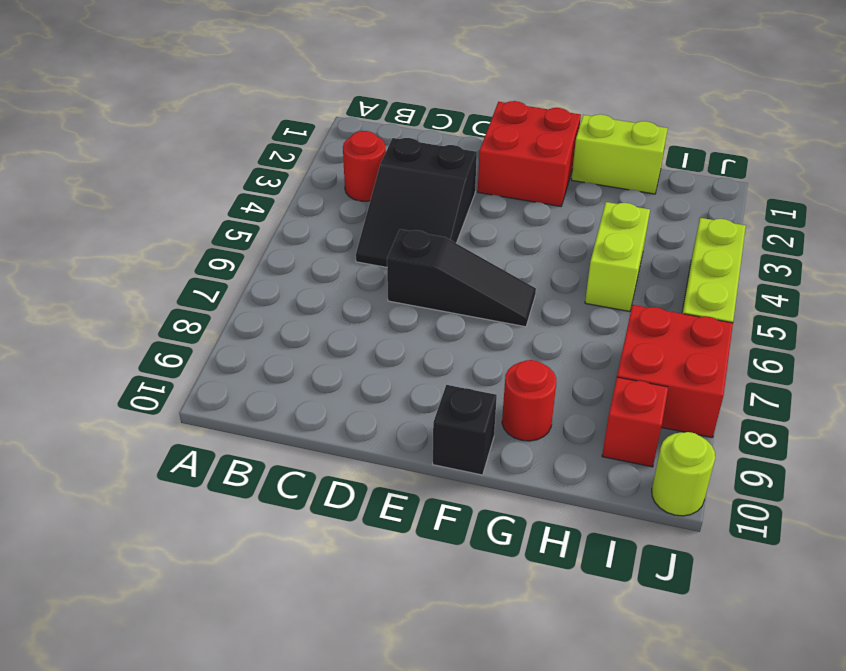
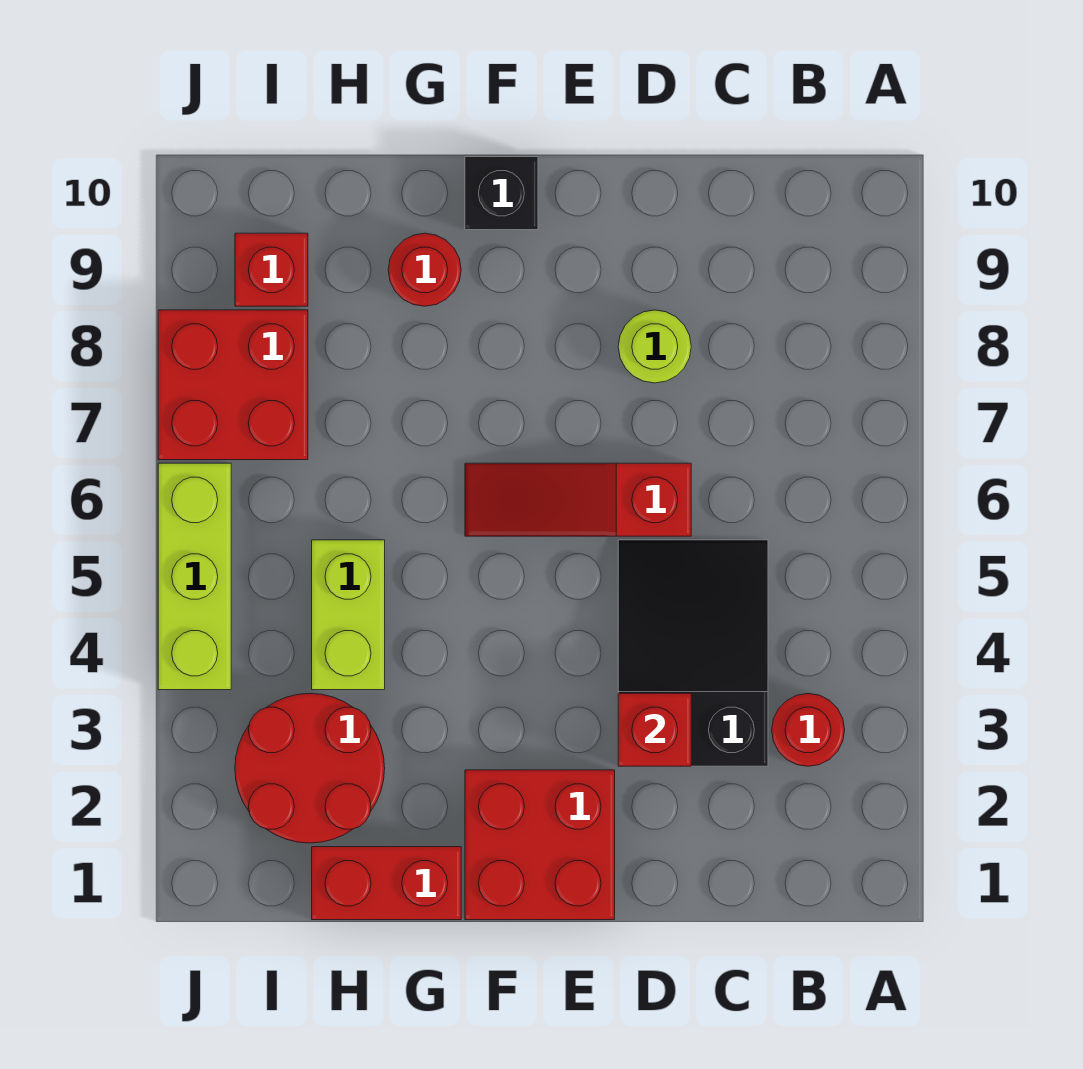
none -> red brick D3 level 2
black slope D6:F6 level 1 top D -> red slope D6:F6 level 1 top D
lime brick G1:H1 level 1 -> red brick G1:H1 level 1
none -> red round brick H2:I3 level 1
lime round brick J10 level 1 -> lime round brick D8 level 1

